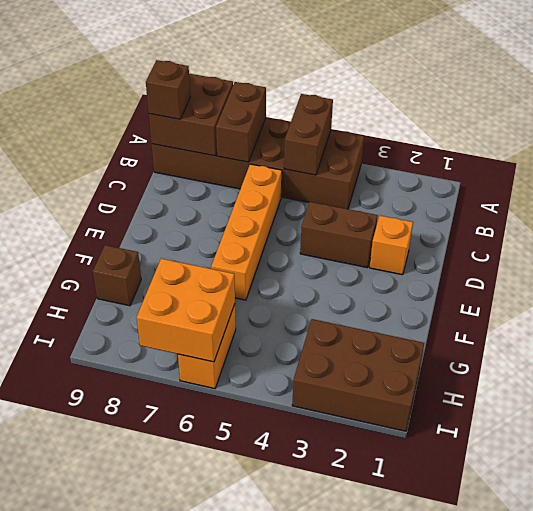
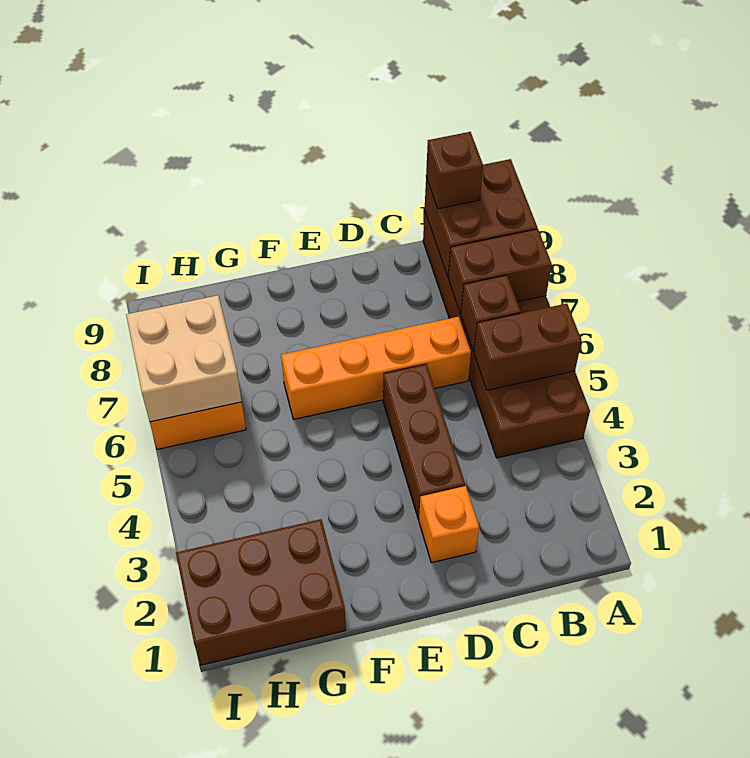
brown brick D3:D4 level 1 -> brown brick D3:D5 level 1
brown brick G9 level 1 -> brown brick B6 level 2
brown brick H1:I3 level 1 -> brown brick G1:I2 level 1
orange brick H6:I7 level 2 -> tan brick H6:I7 level 2

